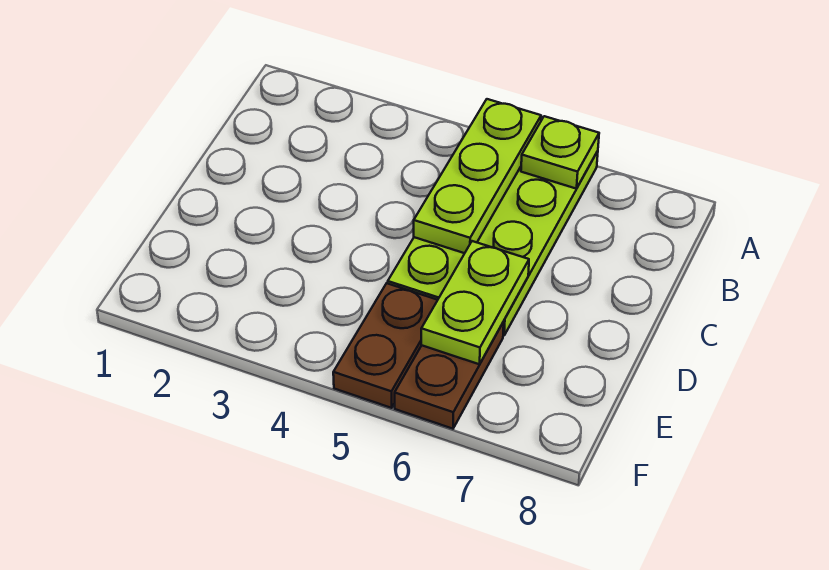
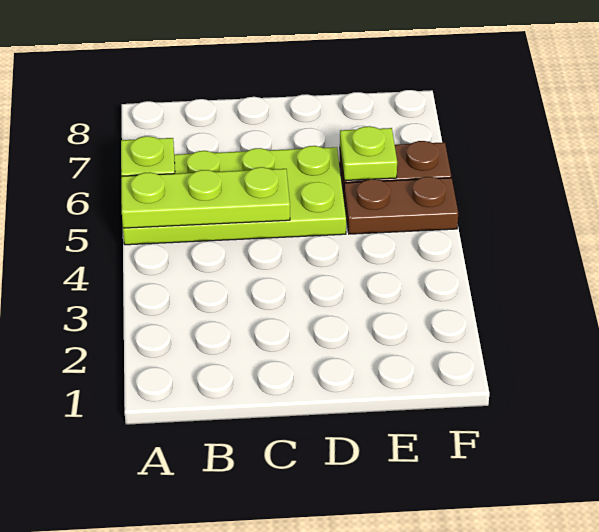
lime plate D6:E6 level 2 -> lime plate E6 level 2

